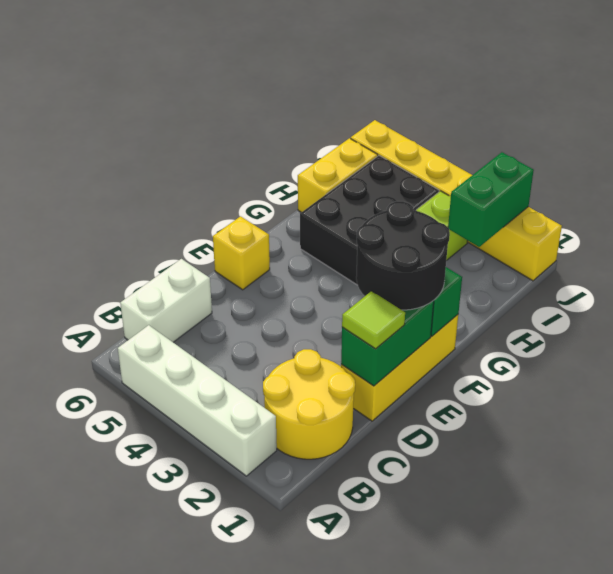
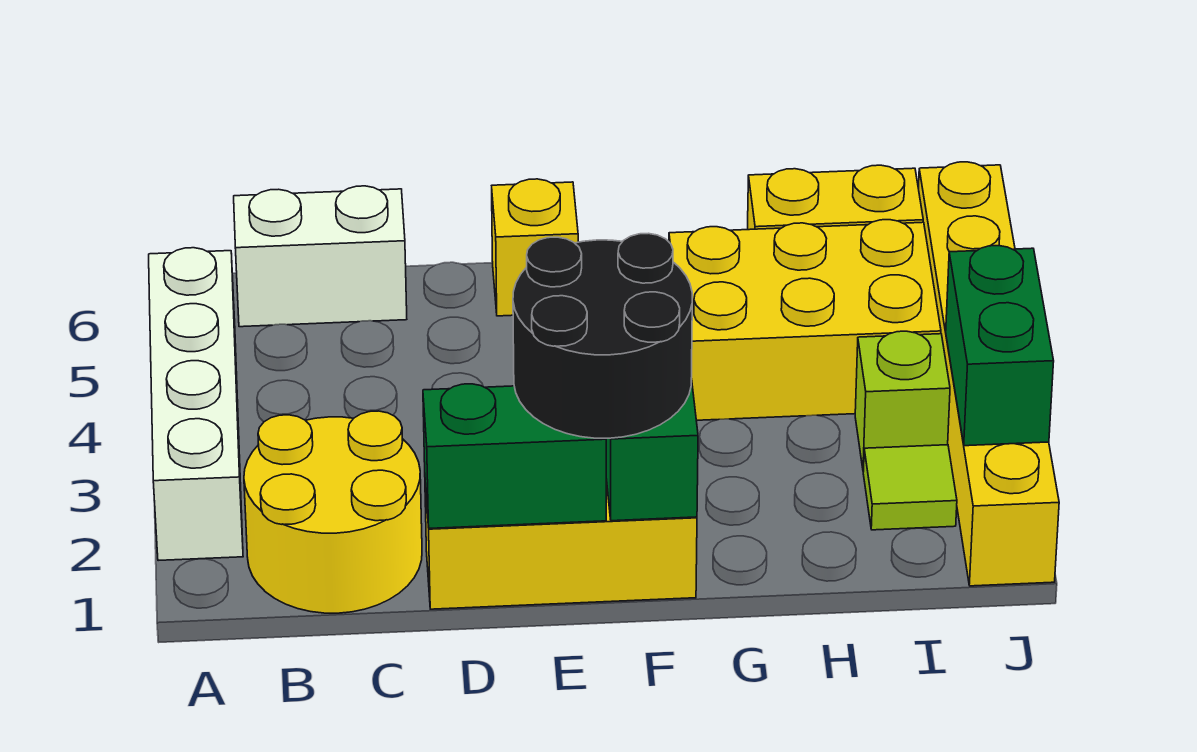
lime tile D1 level 3 -> lime tile I2 level 1
black brick G4:I5 level 1 -> yellow brick G4:I5 level 1
green brick I2:J2 level 2 -> green brick J2:J3 level 2

